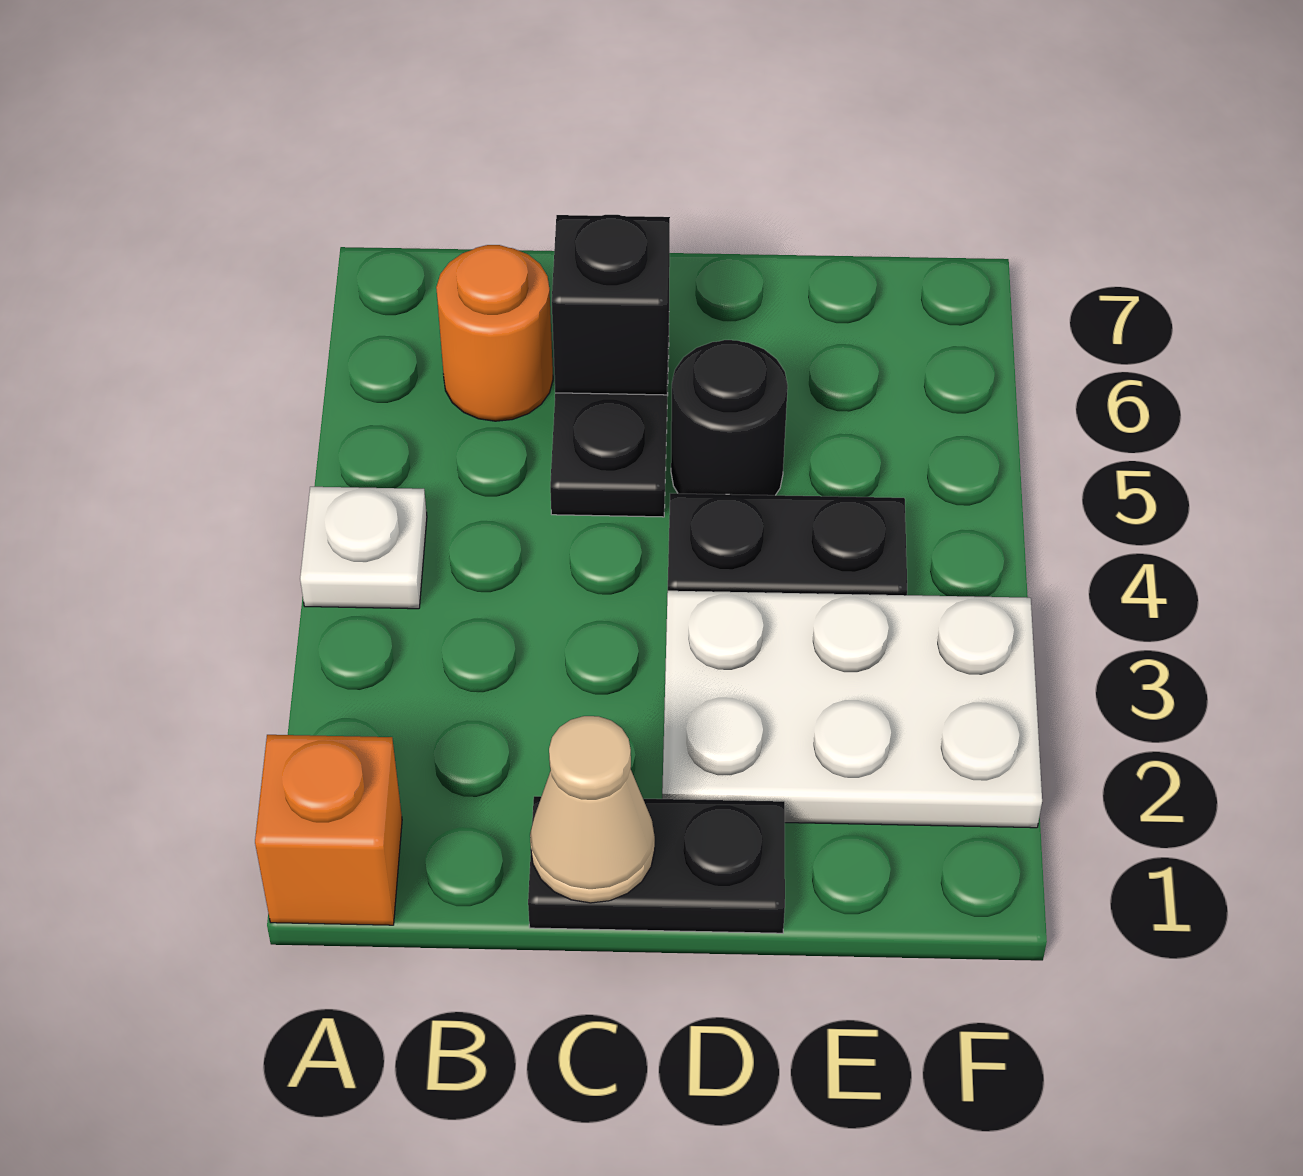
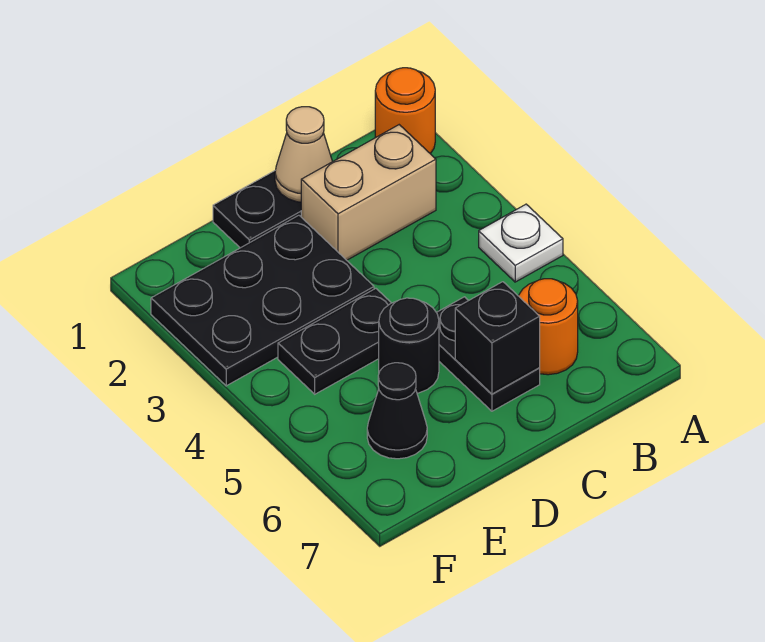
orange brick A1 level 1 -> orange round brick A1 level 1
none -> tan brick B2:C2 level 1
white plate D2:F3 level 1 -> black plate D2:F3 level 1
none -> black cone E6 level 1

